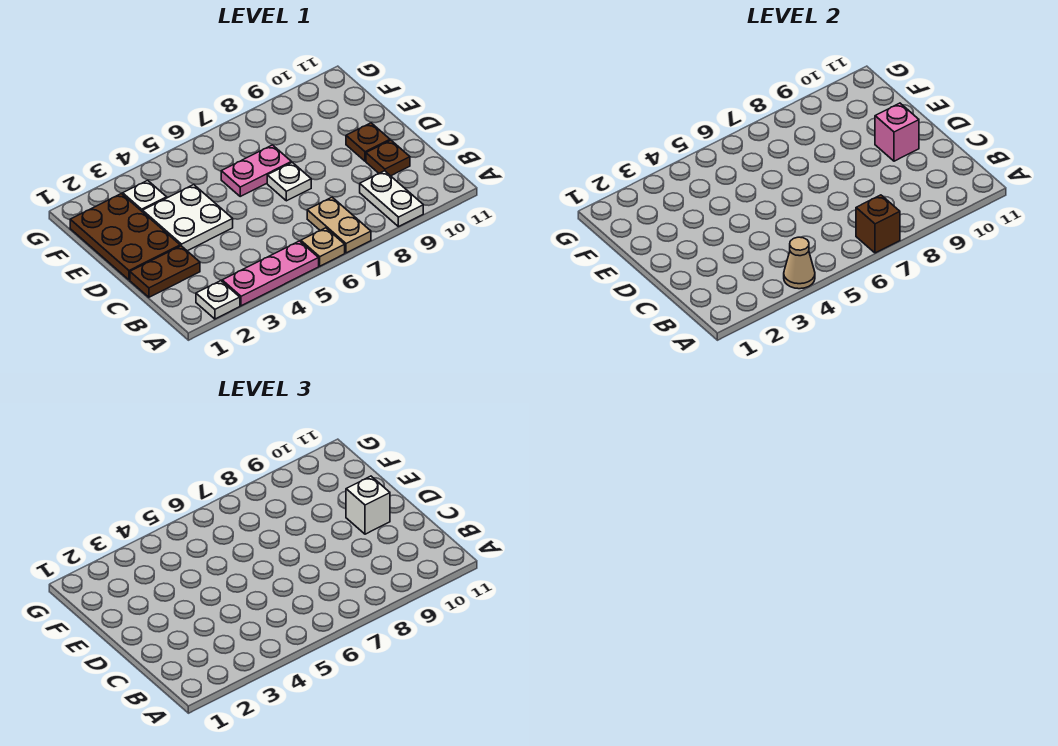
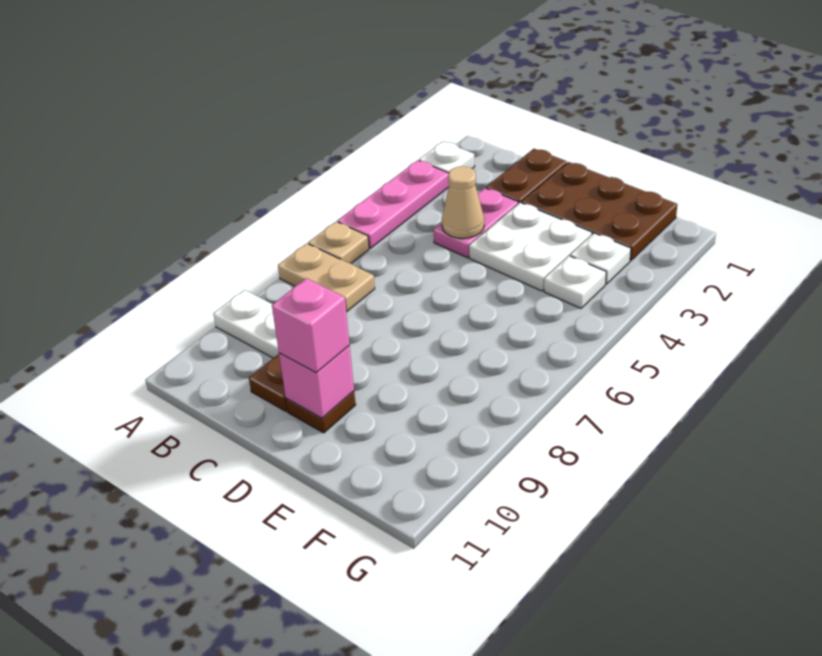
tan cone A4 level 2 -> tan cone C4 level 2
brown brick A7 level 2 -> none
white plate D7 level 1 -> white plate F4 level 1
white brick D10 level 3 -> pink brick D10 level 3
pink plate E6:E7 level 1 -> pink plate C3:C4 level 1

